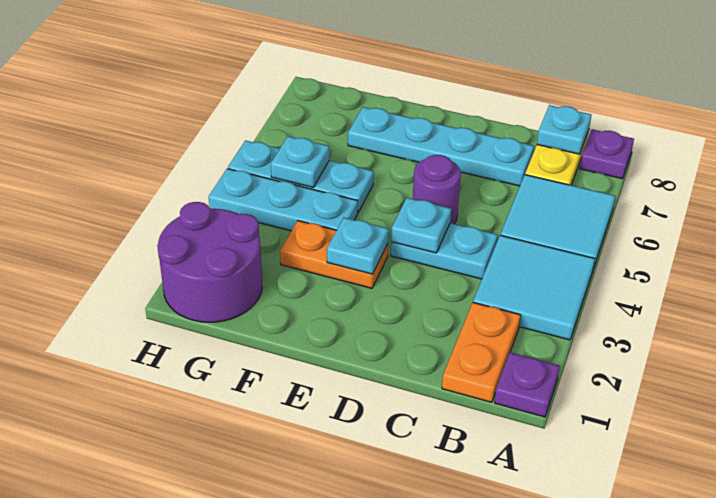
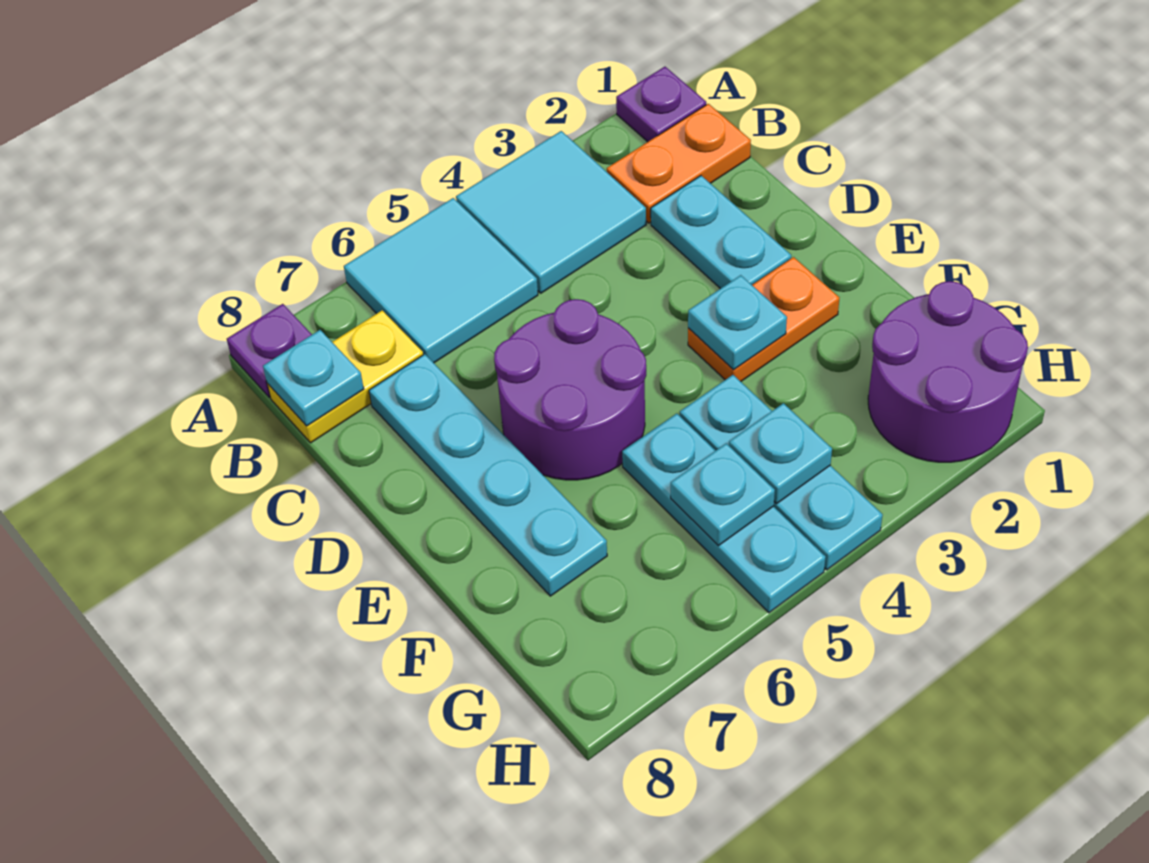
cyan plate C4:D4 level 1 -> cyan plate C2:D2 level 1
cyan plate D4 level 2 -> cyan plate G4 level 2
purple round brick D5 level 1 -> purple round brick D5:E6 level 1
orange plate E3:F3 level 1 -> orange plate E2:E3 level 1

